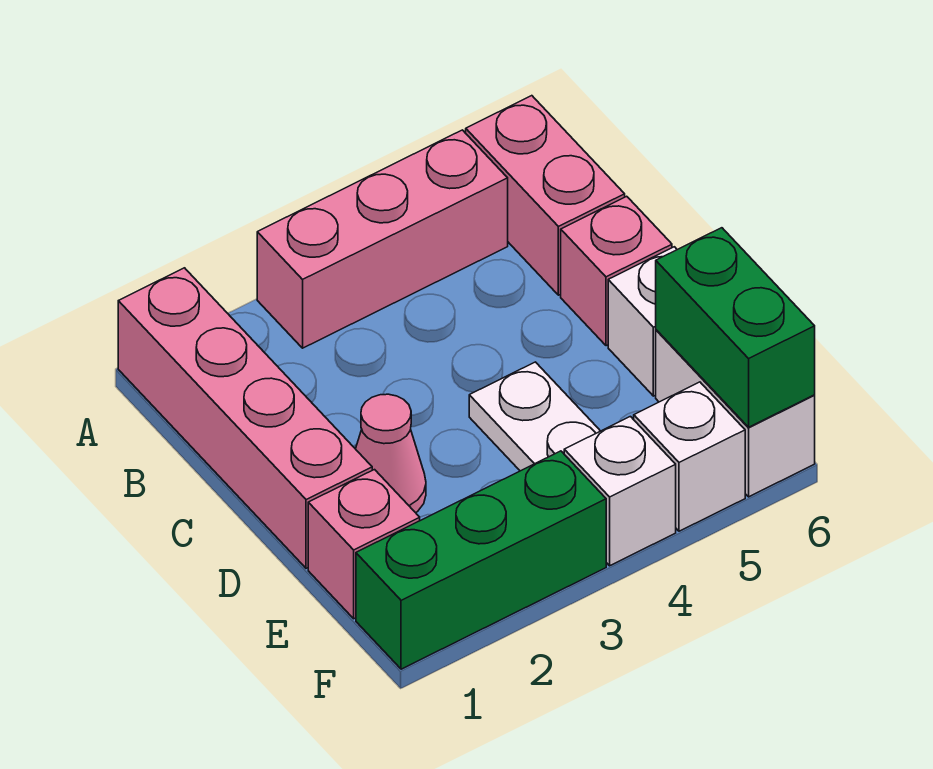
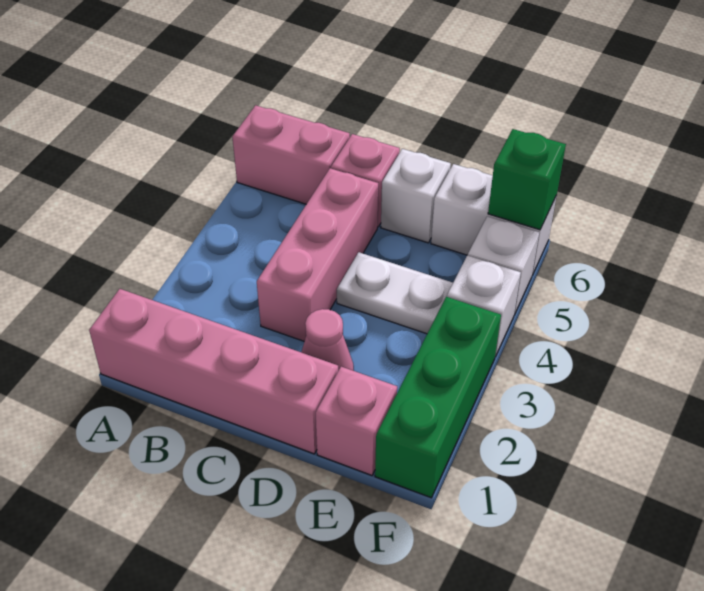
pink brick A3:A5 level 1 -> pink brick C3:C5 level 1
green brick E6:F6 level 2 -> green brick F6 level 2

